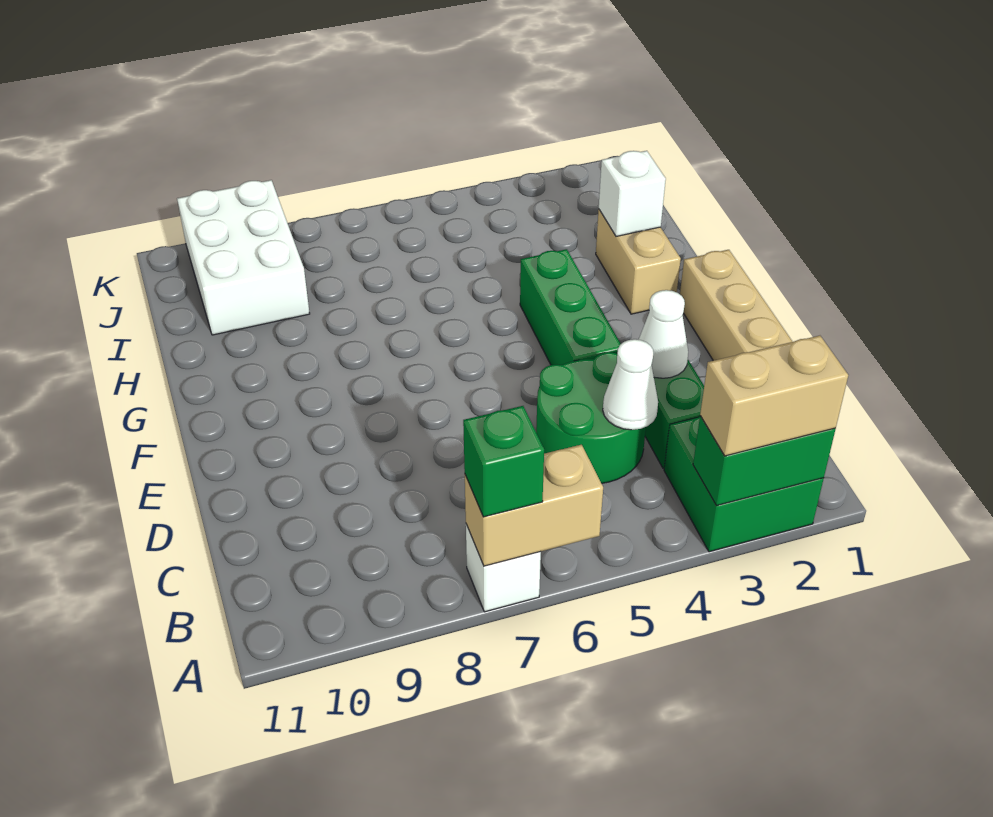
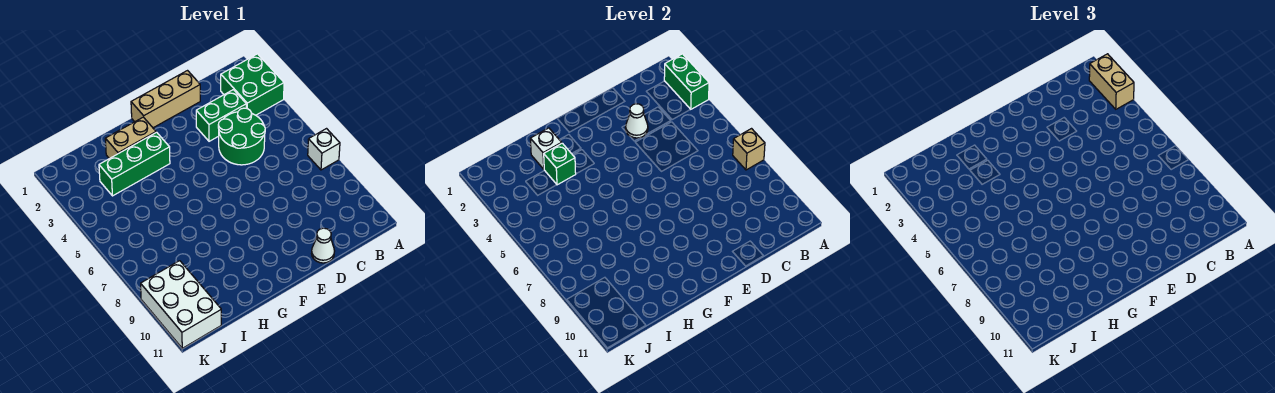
tan brick A6:A7 level 2 -> tan brick A7 level 2
green brick A7 level 3 -> green brick H3 level 2
white cone C4 level 2 -> white cone D11 level 1
green brick E4:G4 level 1 -> green brick G3:I3 level 1
white brick I9:K10 level 1 -> white brick J9:K11 level 1

